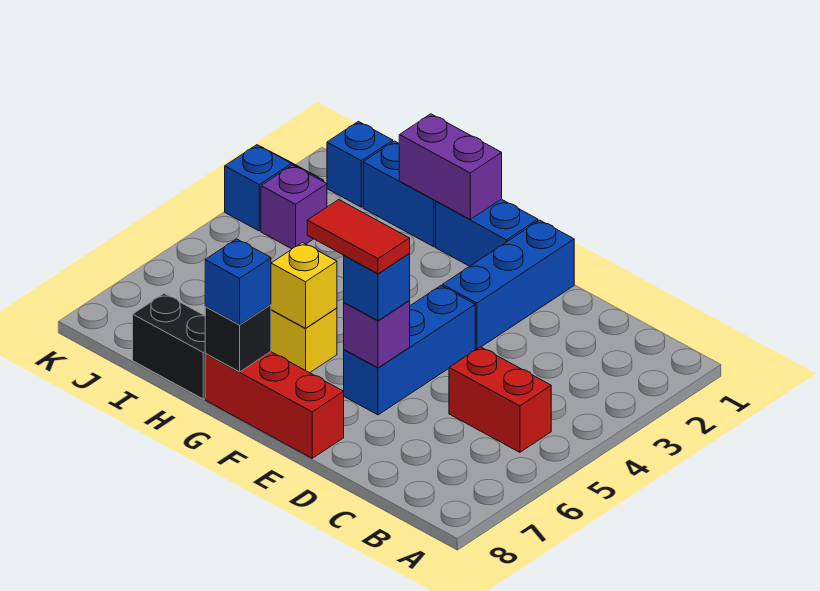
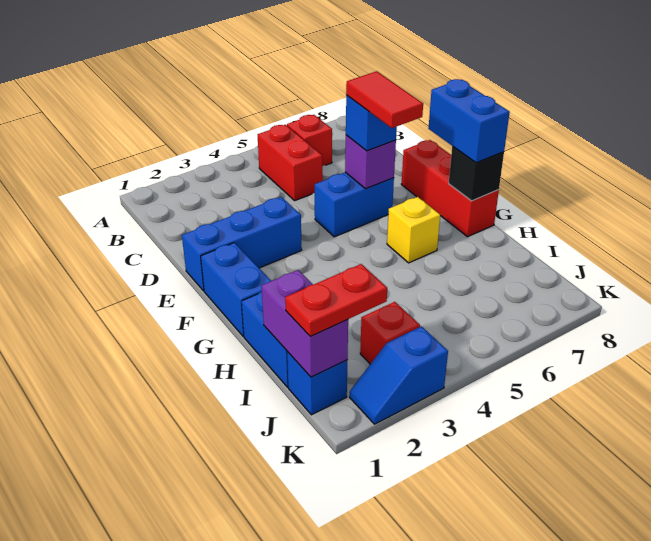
none -> red brick B6 level 1
blue brick E4:E6 level 1 -> blue brick E5:E6 level 1
purple brick G1:H1 level 2 -> purple brick I1:J1 level 2
yellow brick G6 level 2 -> none
blue brick G8 level 3 -> blue brick F8:G8 level 3
black brick H8:I8 level 1 -> none
none -> red plate J1:J2 level 3
purple brick J3 level 1 -> red brick J3 level 1

